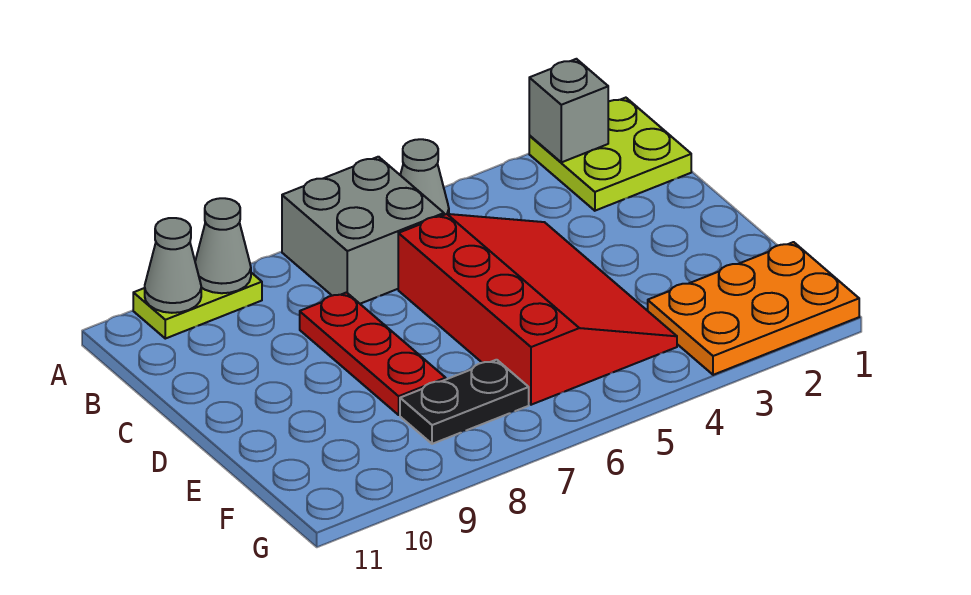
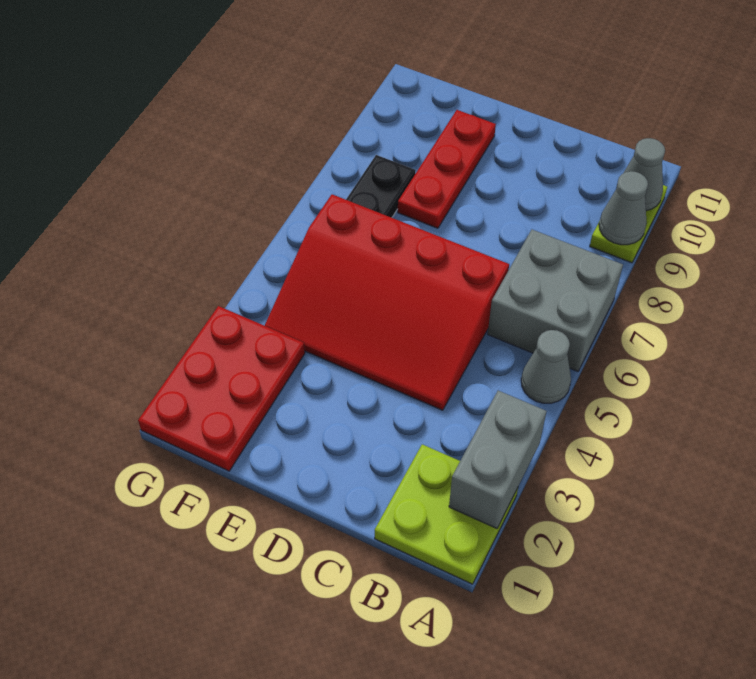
grey brick A2 level 2 -> grey brick A2:A3 level 2
red plate C8:E8 level 1 -> red plate E8:E10 level 1
orange plate F1:G3 level 1 -> red plate F1:G3 level 1

